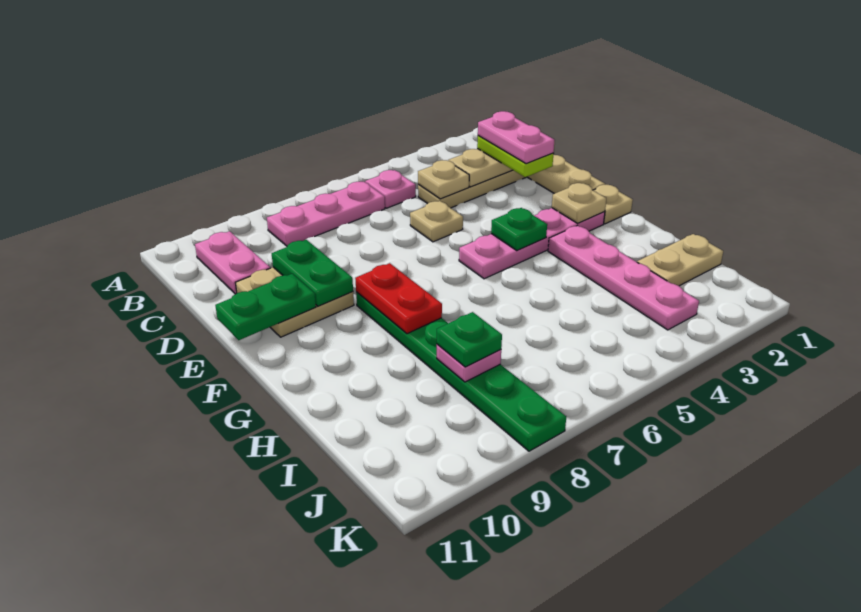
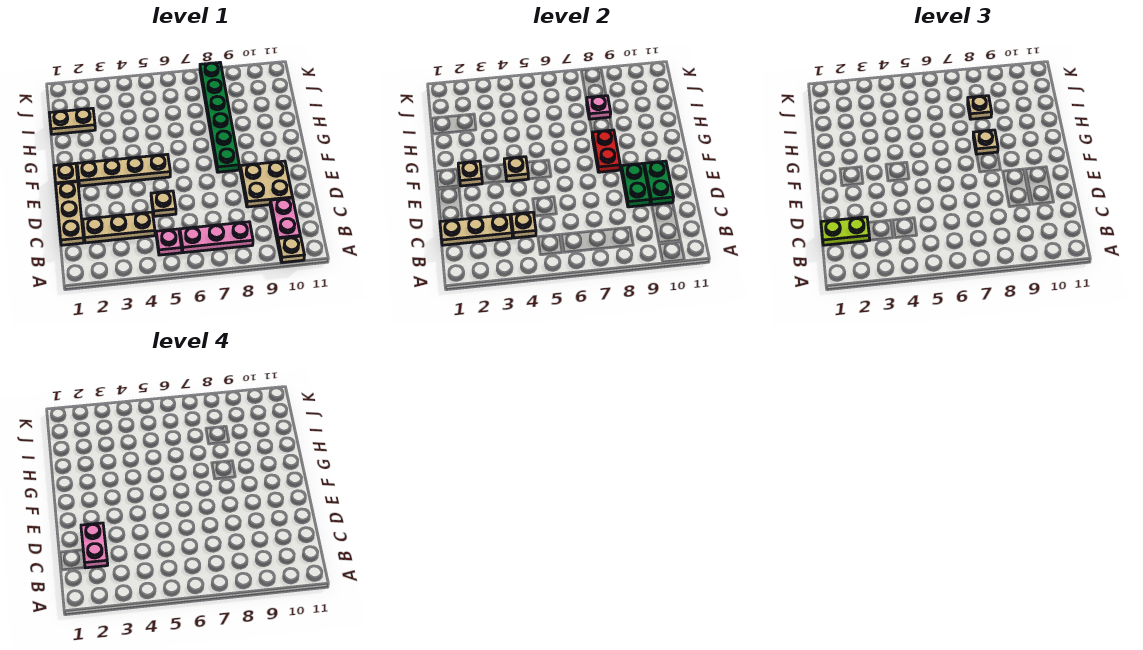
none -> tan plate A10 level 1
lime plate C2:D2 level 3 -> lime plate C1:C2 level 3
green plate E10:E11 level 2 -> green plate D10:E10 level 2
pink plate F2:F5 level 1 -> tan plate F2:F5 level 1
green plate F4 level 2 -> tan plate F4 level 2
pink plate G3:J3 level 1 -> none
none -> tan plate G8 level 3
green plate I8 level 3 -> tan plate I8 level 3

